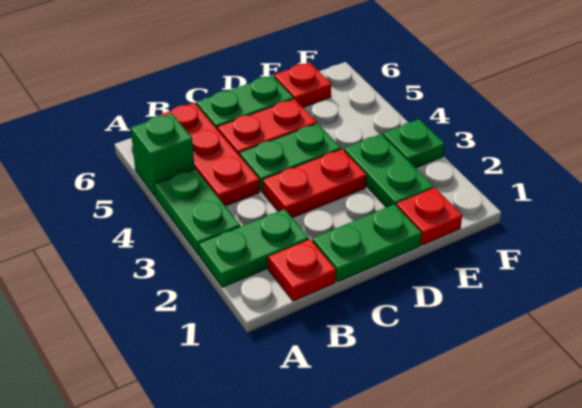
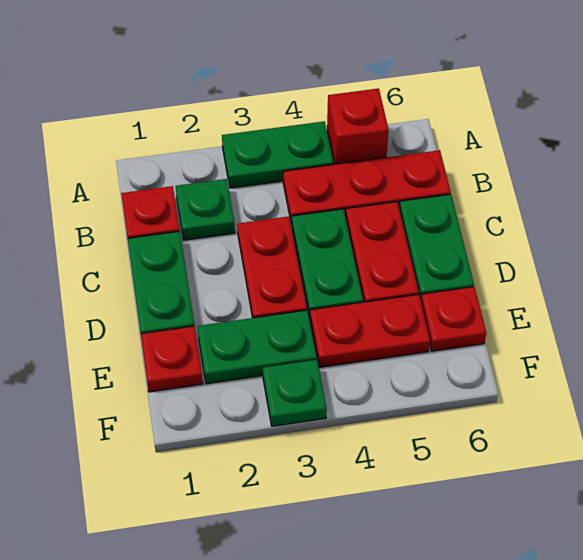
green plate A2:B2 level 1 -> green plate B2 level 1
green brick A5 level 1 -> red brick A5 level 1
none -> red plate E4:E5 level 1

